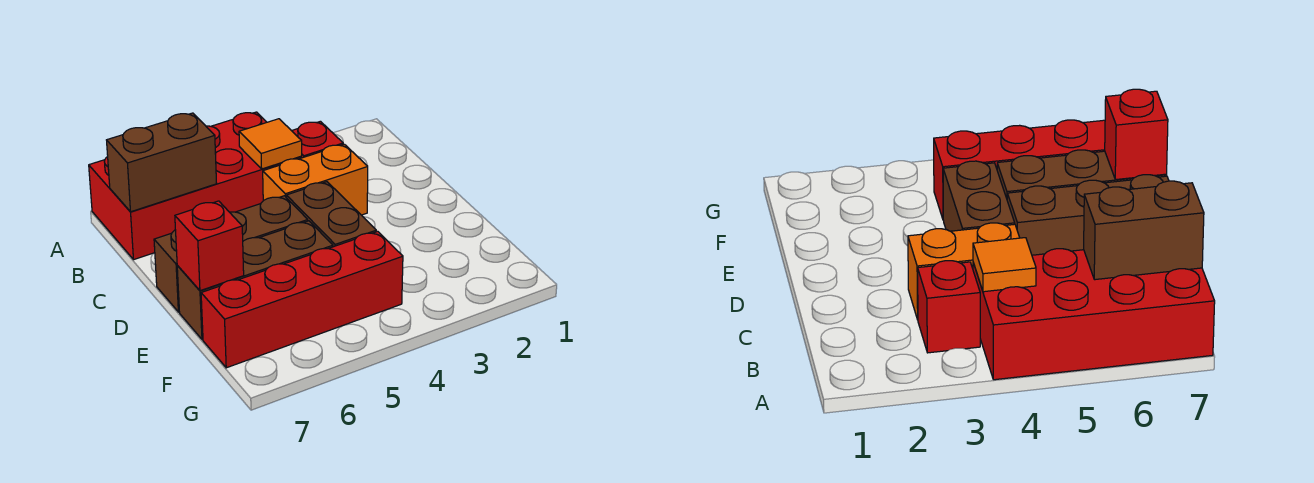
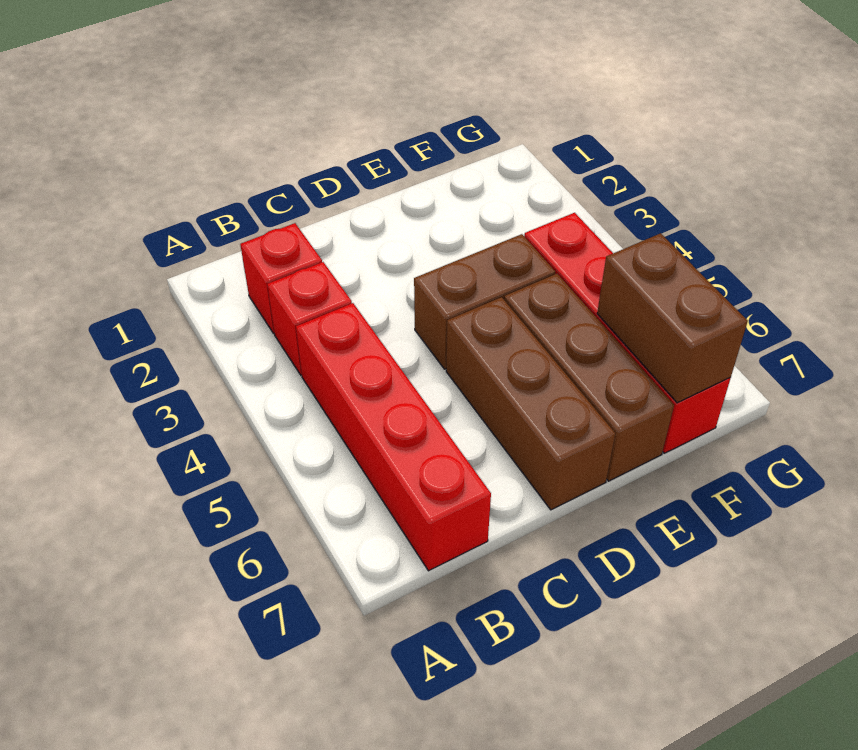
red brick A4:B7 level 1 -> red brick B4:B7 level 1
orange tile B4 level 2 -> none
brown brick B6:B7 level 2 -> brown brick F6:F7 level 2
orange brick C3:C4 level 1 -> none
red brick E7 level 2 -> red brick B2 level 1

